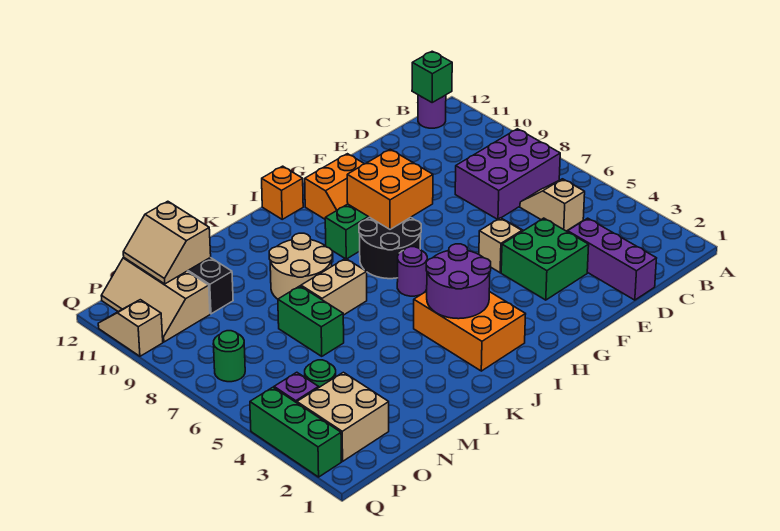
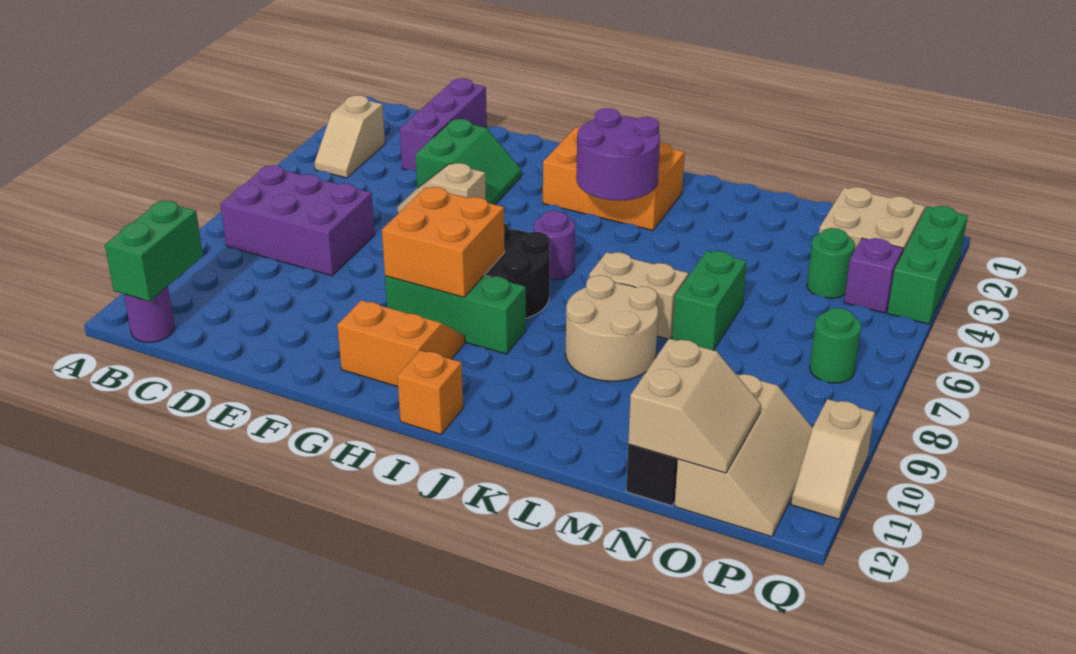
green brick B12 level 2 -> green brick B11:B12 level 2
tan slope C5:C6 level 1 top 5 -> tan slope B3:B4 level 1 top 3
green brick E3:F4 level 1 -> green slope E3:F4 level 1 top E
orange brick I2:J4 level 1 -> orange brick H2:J3 level 1

